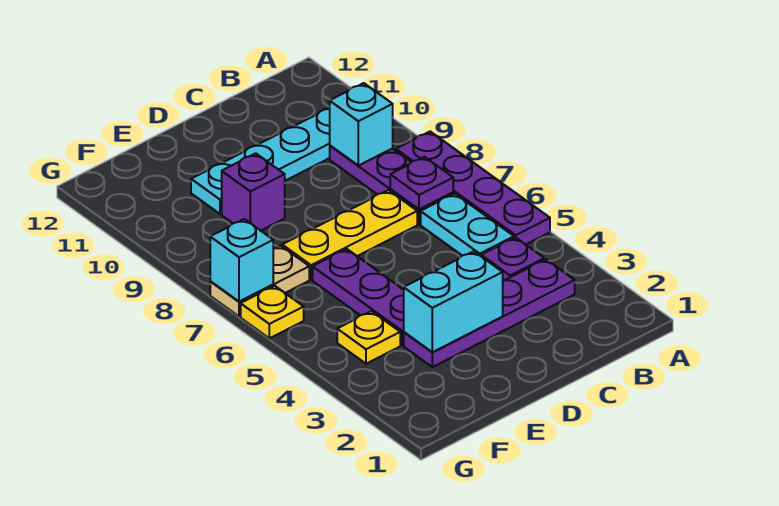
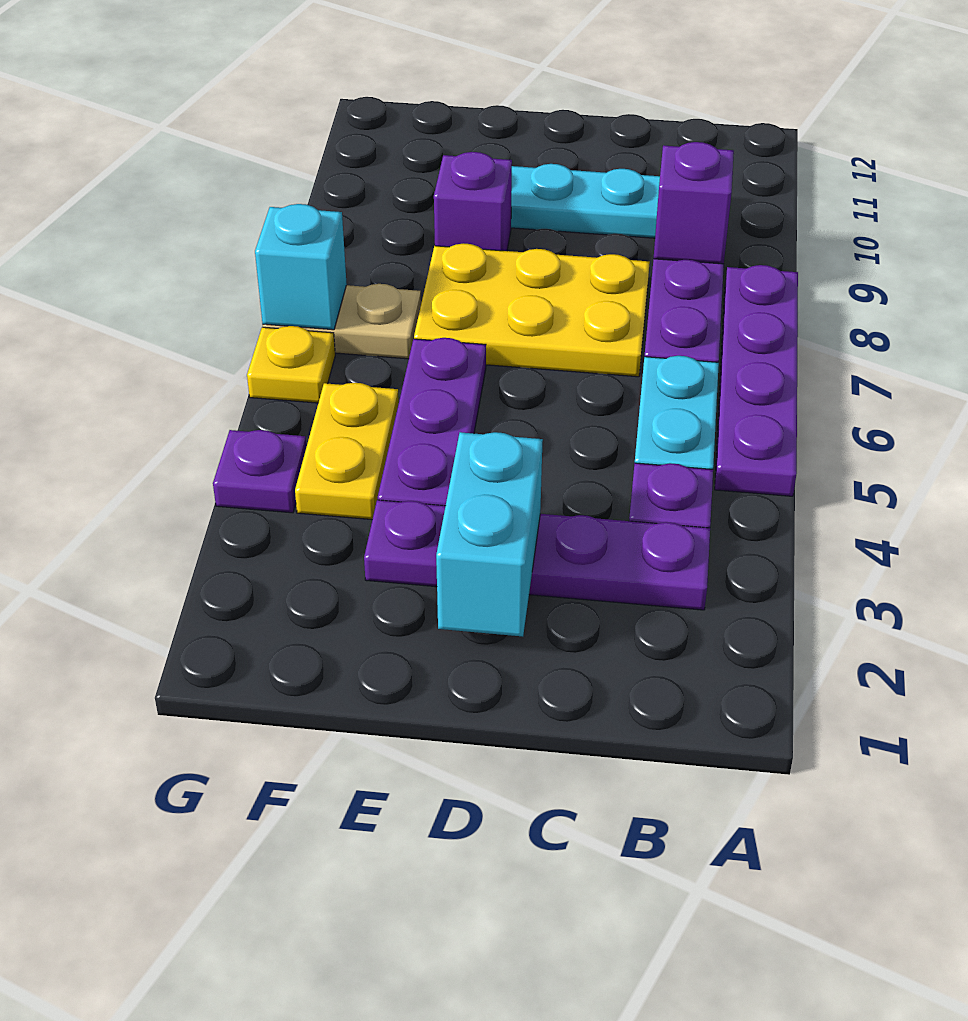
purple plate B7 level 2 -> purple plate G4 level 1
cyan brick B9 level 2 -> purple brick B9 level 2
yellow plate C7:E7 level 1 -> yellow plate C7:E8 level 1
cyan brick D3:E3 level 2 -> cyan brick D2:D3 level 2
yellow plate F4 level 1 -> yellow plate F4:F5 level 1

